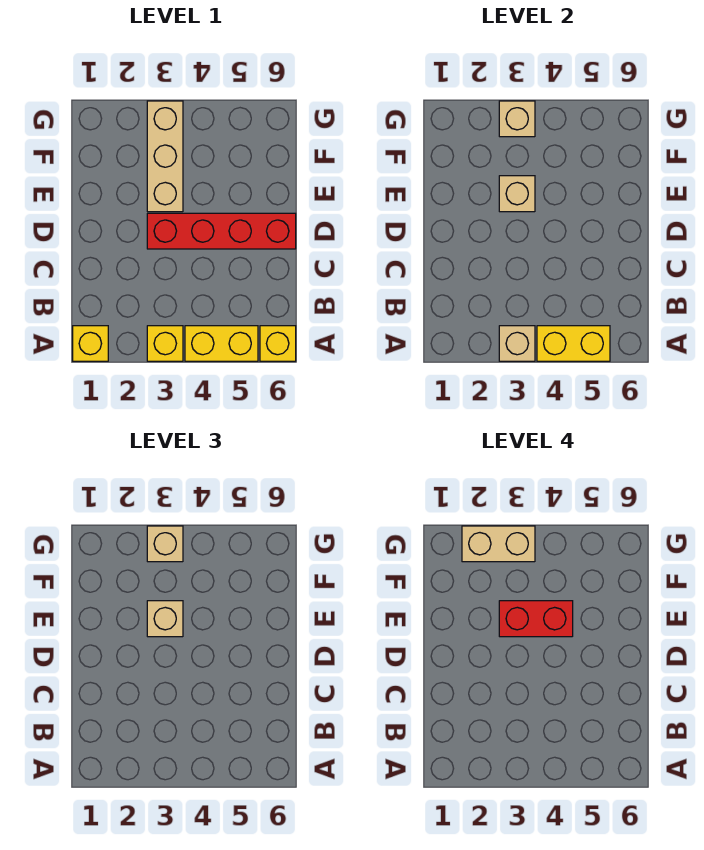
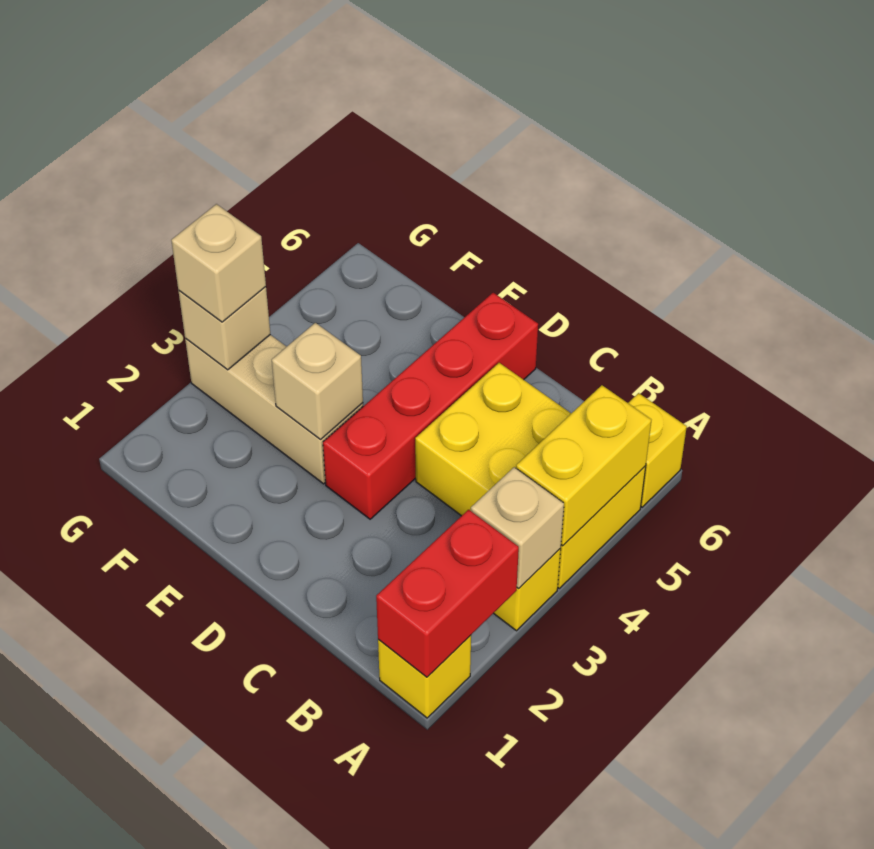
yellow brick A4:A5 level 1 -> yellow brick A4:C5 level 1
tan brick E3 level 3 -> none
red brick E3:E4 level 4 -> red brick A1:A2 level 2
tan brick G2:G3 level 4 -> none

